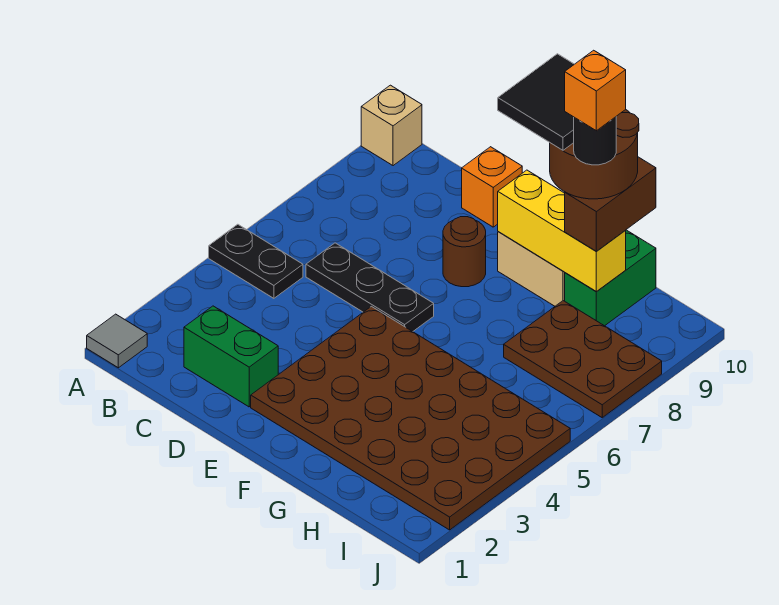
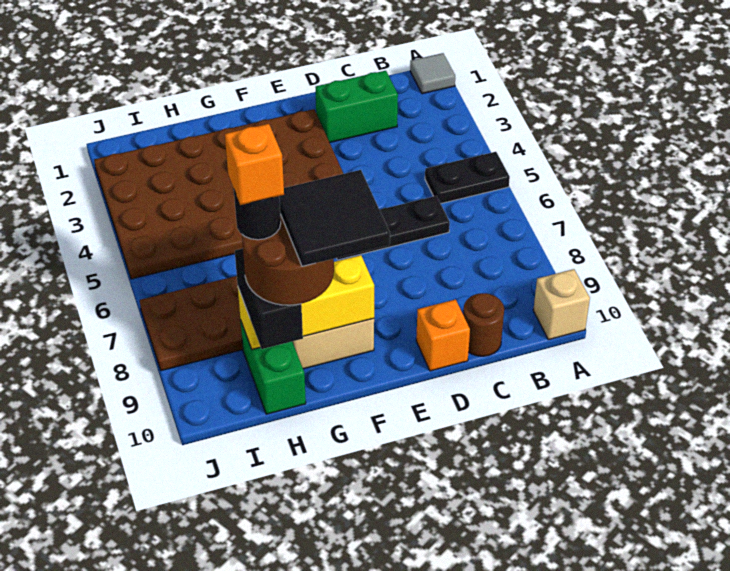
brown round brick E8 level 1 -> brown round brick C10 level 1
brown brick H9:H10 level 3 -> black brick H9:H10 level 3

